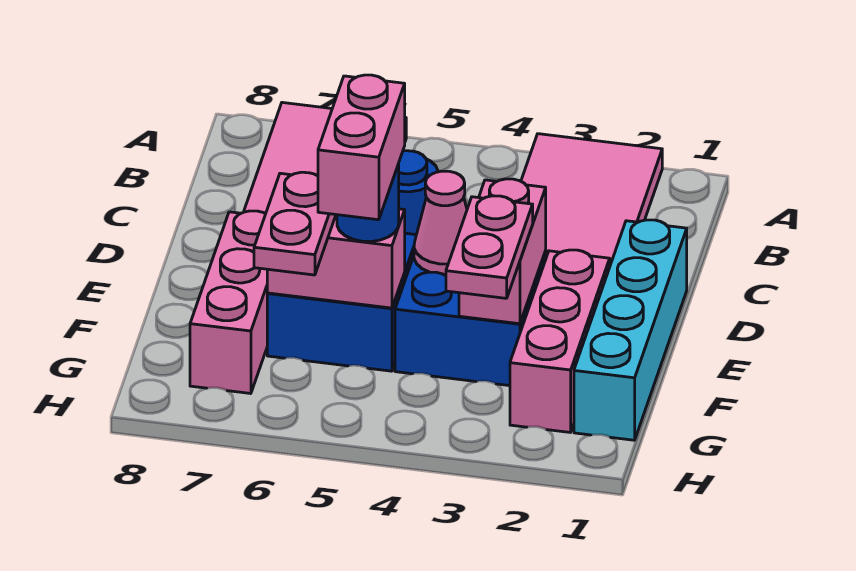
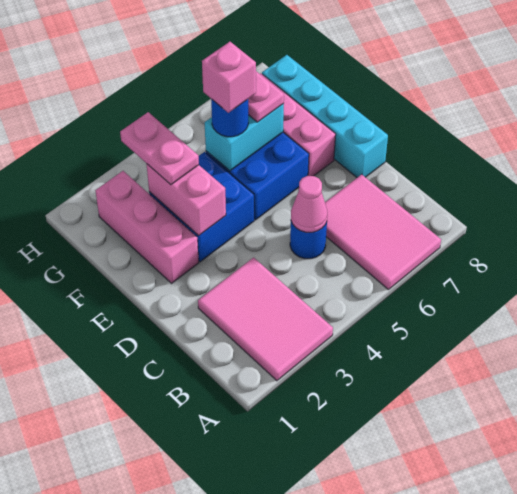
cyan brick D1:G1 level 1 -> cyan brick D8:G8 level 1
pink cone E4 level 2 -> pink cone C5 level 2
pink brick F5:F6 level 2 -> cyan brick F5:F6 level 2
pink brick F5:G5 level 4 -> pink brick F5 level 4

